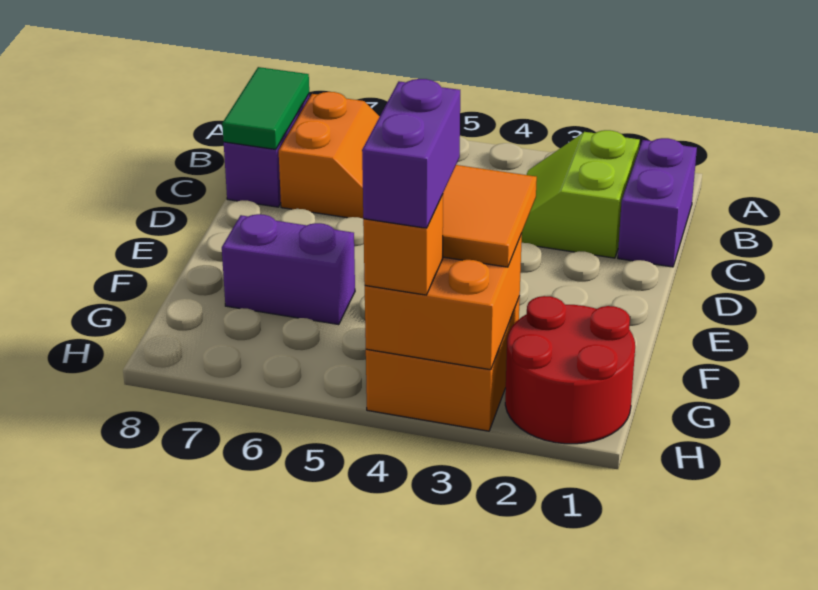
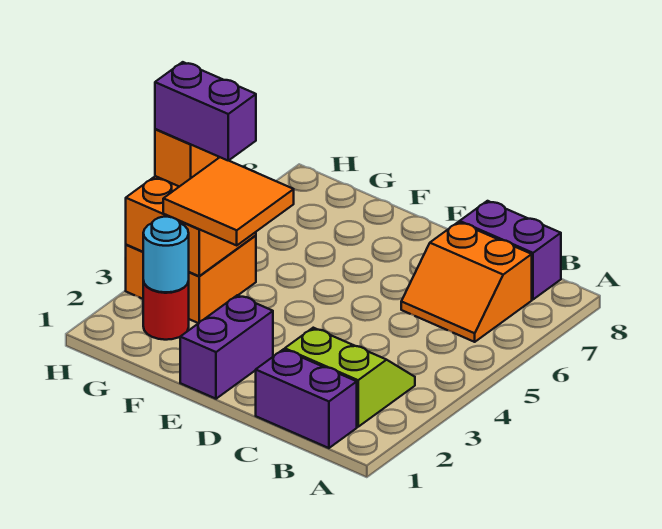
green tile B8:C8 level 2 -> none
purple brick F6:F7 level 1 -> purple brick E1:E2 level 1
red round brick G1:H2 level 1 -> red round brick G2 level 1
none -> cyan round brick G2 level 2

